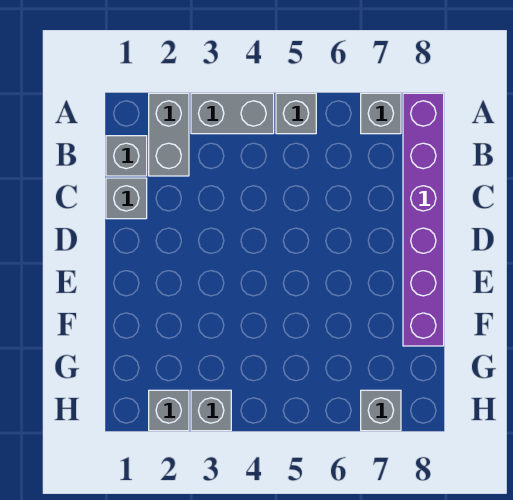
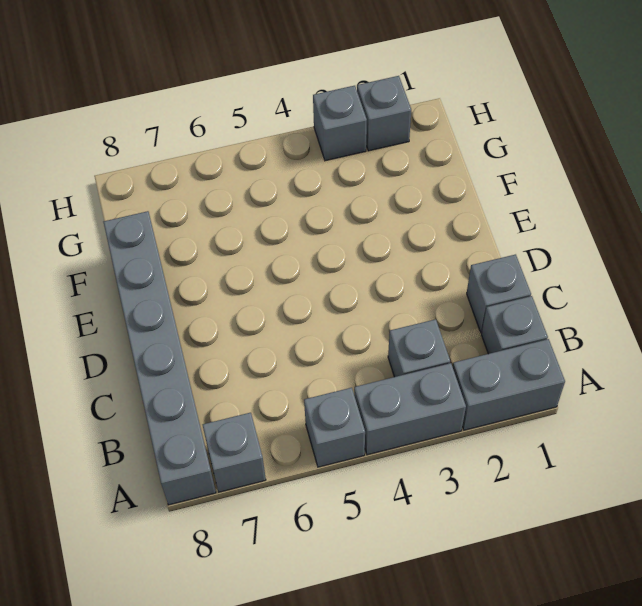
grey brick A2:B2 level 1 -> grey brick A1:A2 level 1
purple brick A8:F8 level 1 -> grey brick A8:F8 level 1
grey brick H7 level 1 -> grey brick B3 level 1

